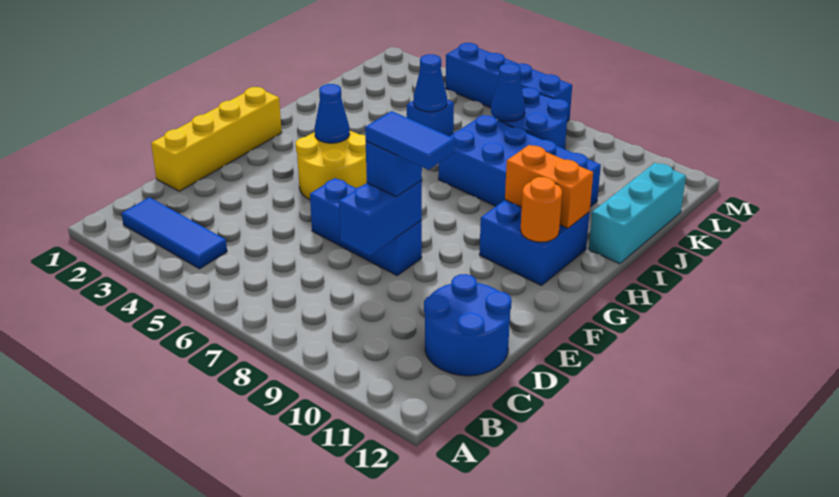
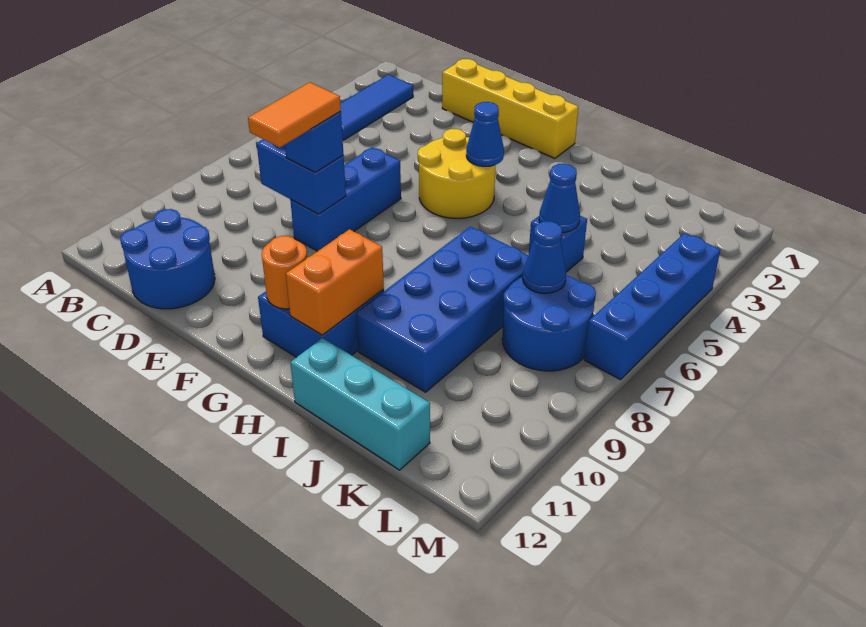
blue tile E8:E9 level 4 -> orange tile E8:E9 level 4

